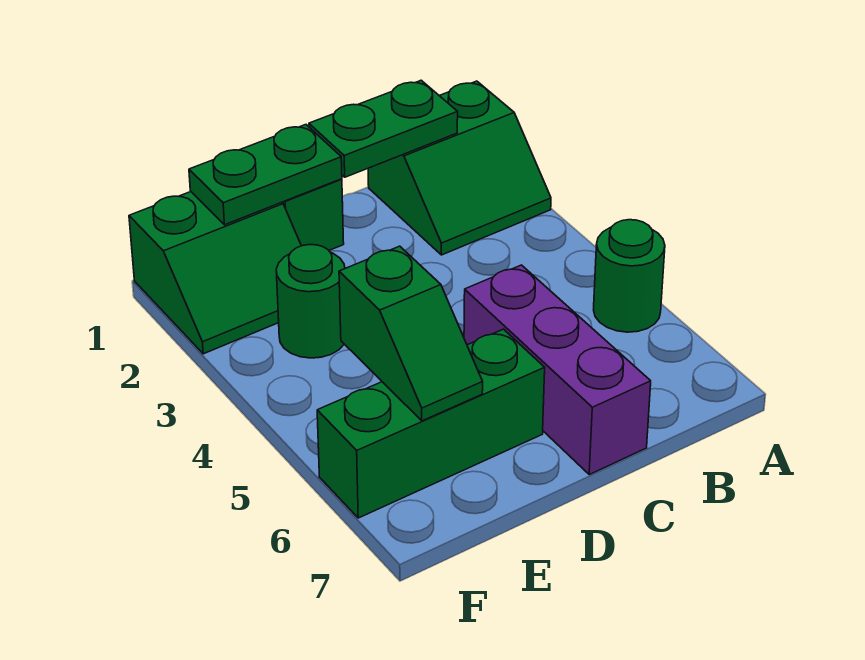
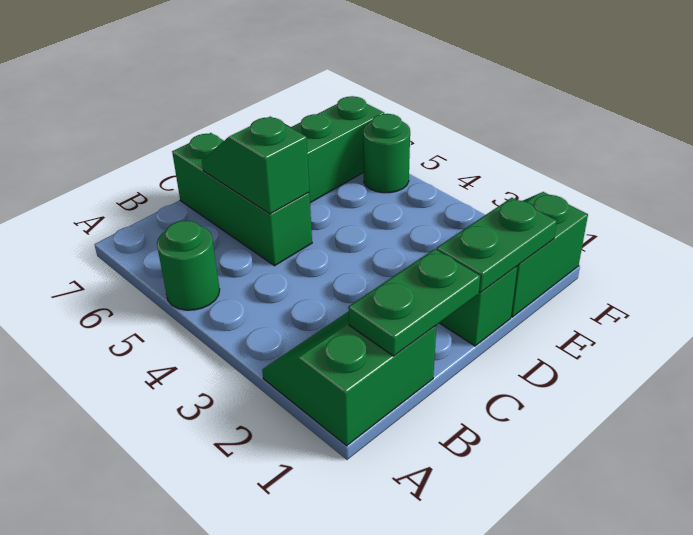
purple brick C5:C7 level 1 -> green brick C5:C7 level 1
green round brick E3 level 1 -> green round brick F5 level 1
green slope E5:E6 level 2 top 5 -> green slope C5:C6 level 2 top 5

